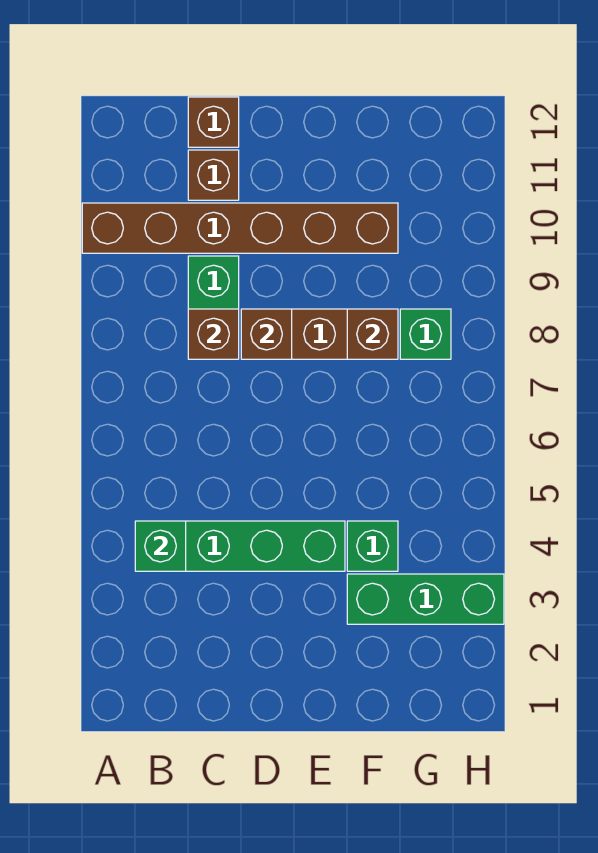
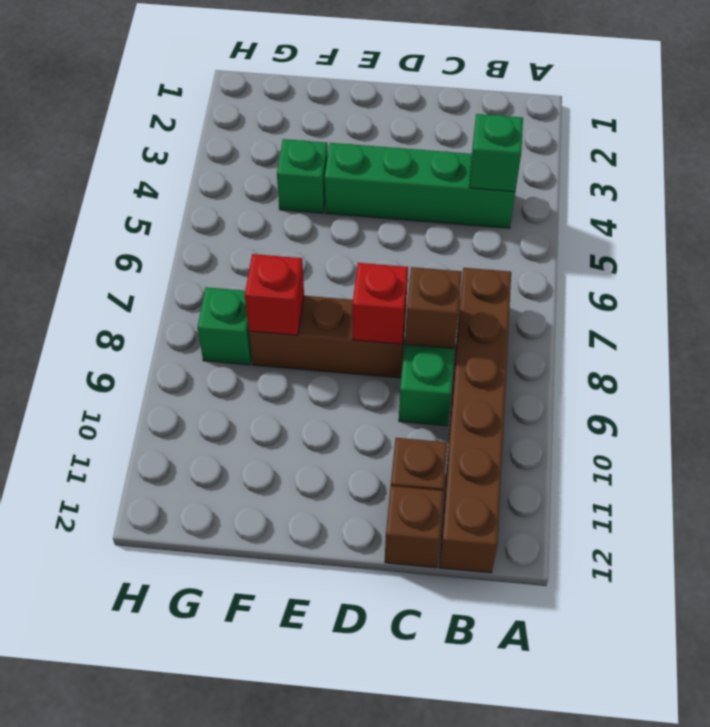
brown brick A10:F10 level 1 -> brown brick B7:B12 level 1
brown brick D8 level 2 -> red brick D8 level 2
green brick F3:H3 level 1 -> none
brown brick F8 level 2 -> red brick F8 level 2

